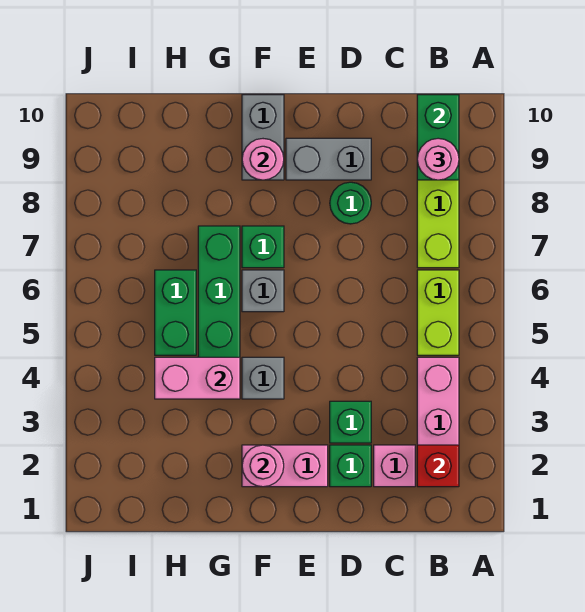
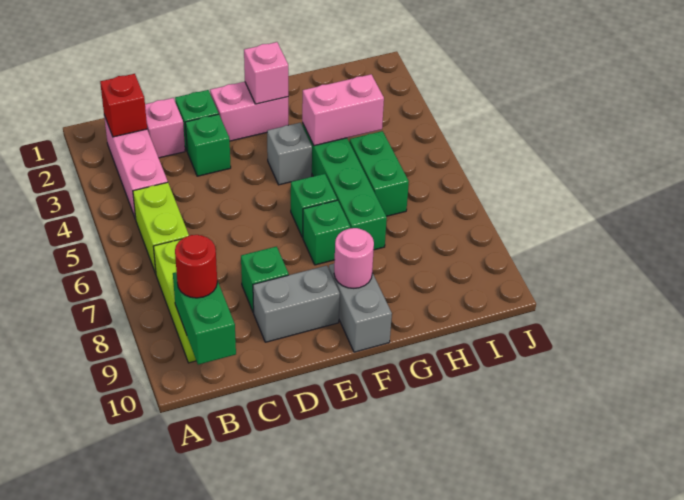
pink round brick B9 level 3 -> red round brick B9 level 3
green round brick D8 level 1 -> green brick D8 level 1
pink round brick F2 level 2 -> pink brick F2 level 2
grey brick F6 level 1 -> green brick F6 level 1

